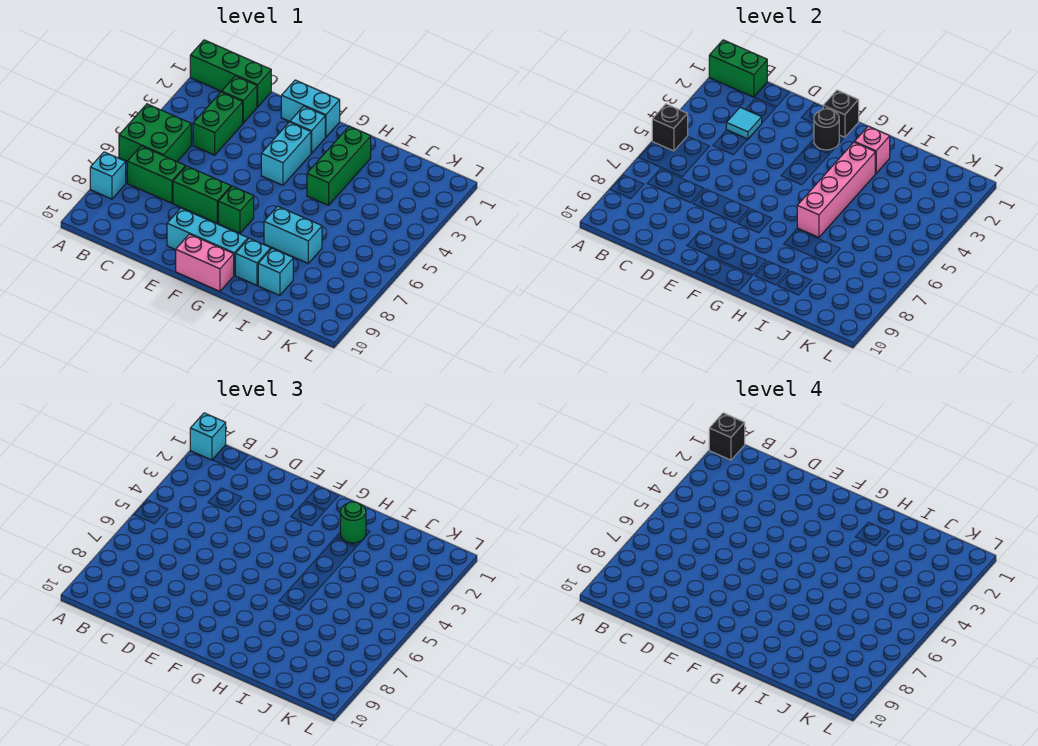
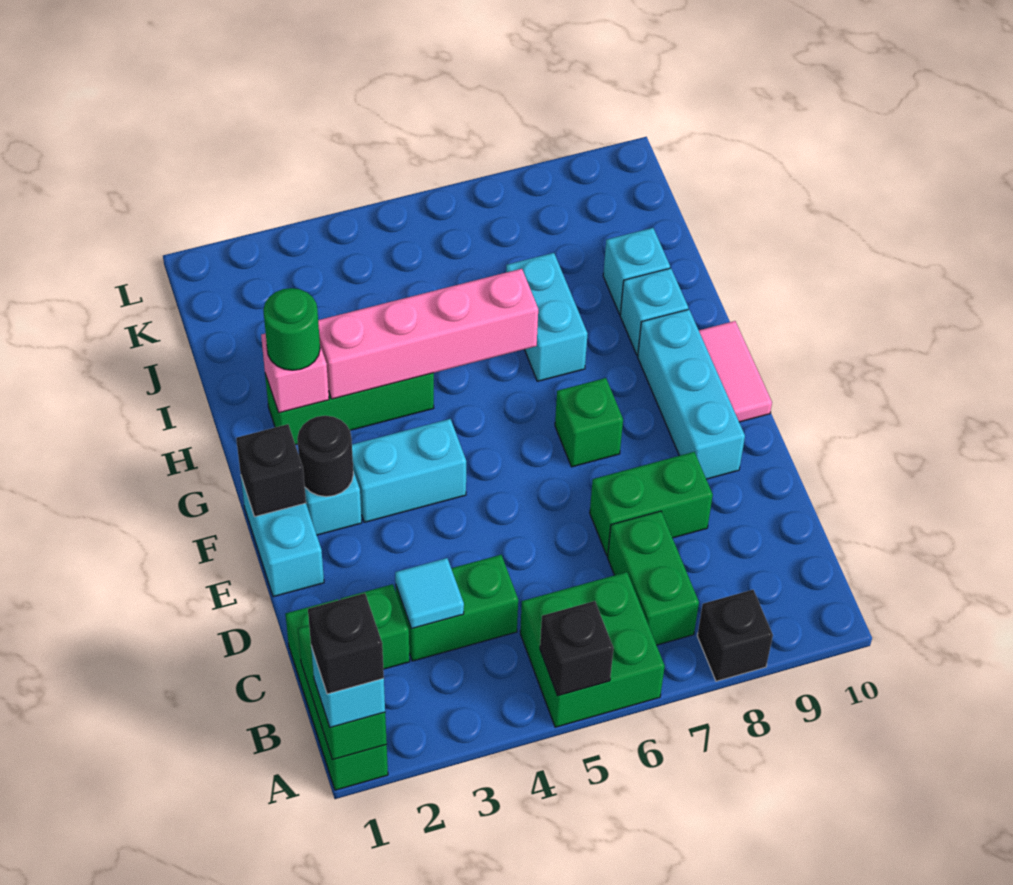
cyan brick A8 level 1 -> black brick A8 level 1
green brick D7:E7 level 1 -> green brick D7:D8 level 1
pink brick F10:G10 level 1 -> pink tile F10:G10 level 1

